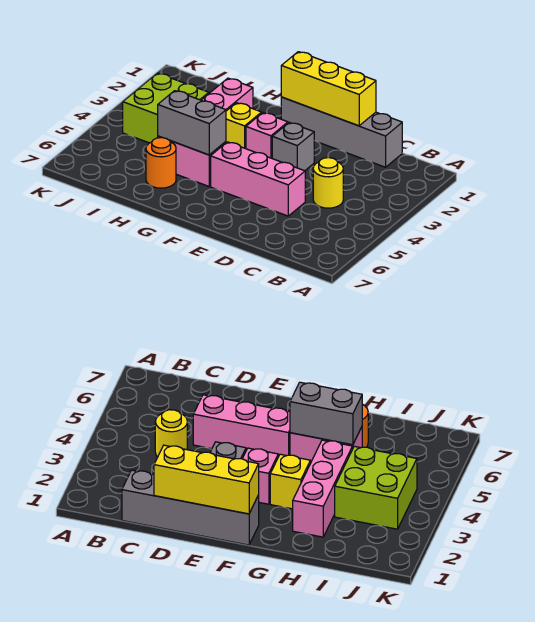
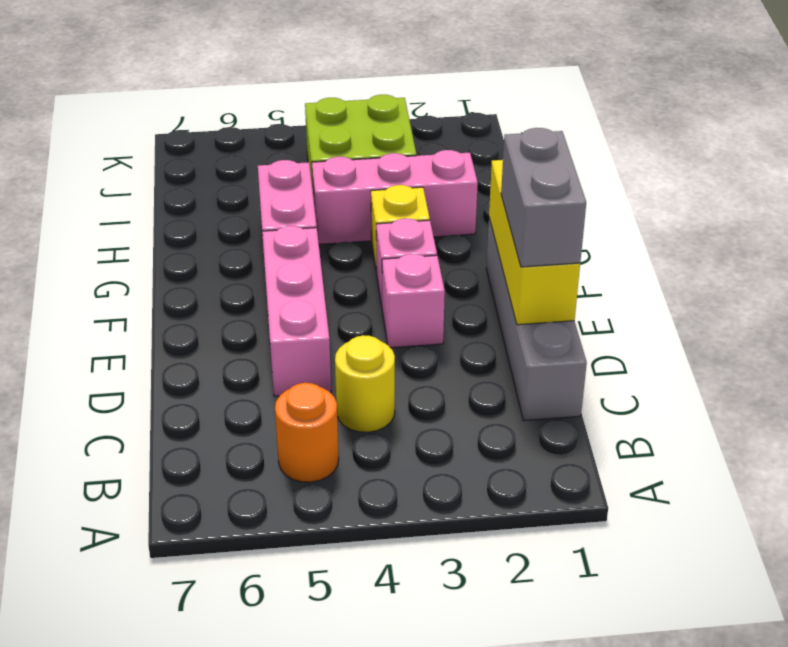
grey brick E3 level 1 -> pink brick E3 level 1
grey brick G5:H5 level 2 -> grey brick D1:E1 level 3
orange round brick H6 level 1 -> orange round brick B5 level 1

